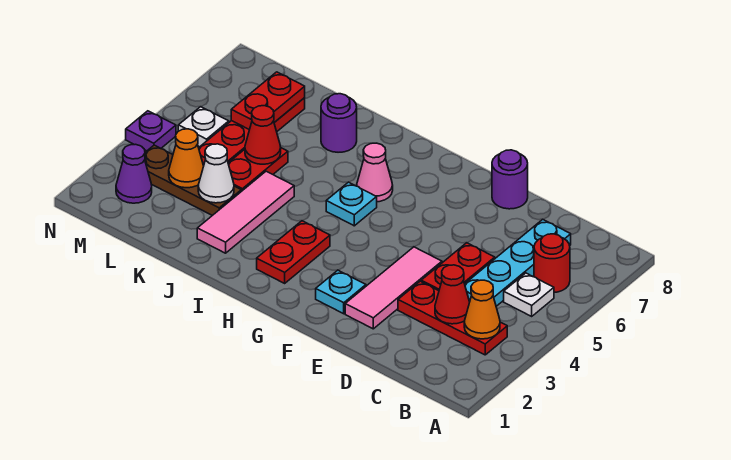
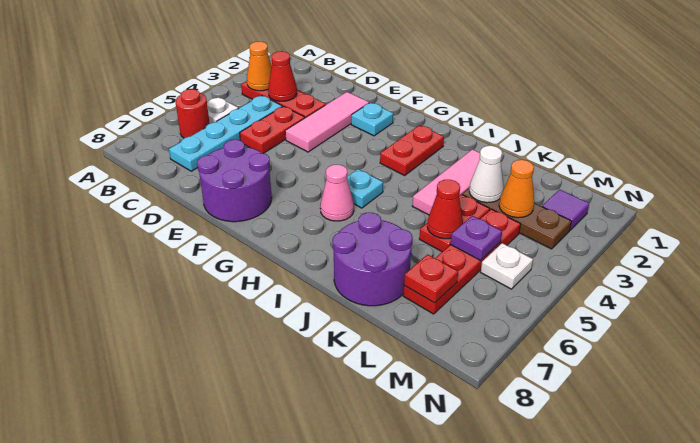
purple round brick E8 level 1 -> purple round brick E7:F8 level 1
purple round brick J7 level 1 -> purple round brick J7:K8 level 1
red plate L6:L7 level 2 -> red plate L7 level 2
purple cone M2 level 1 -> purple tile M2 level 1
purple plate N4 level 1 -> purple plate L5 level 2

